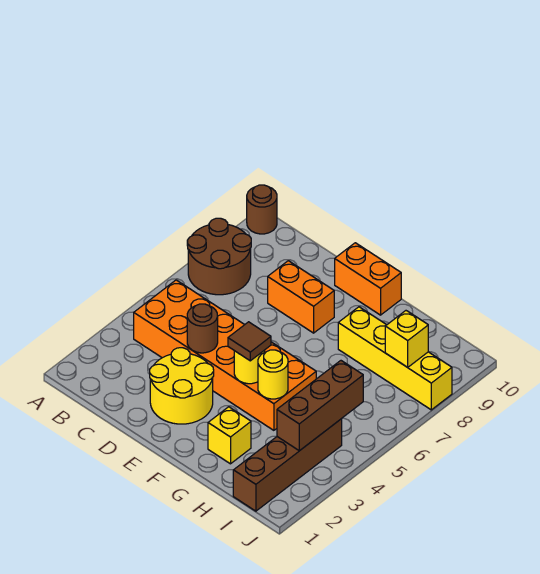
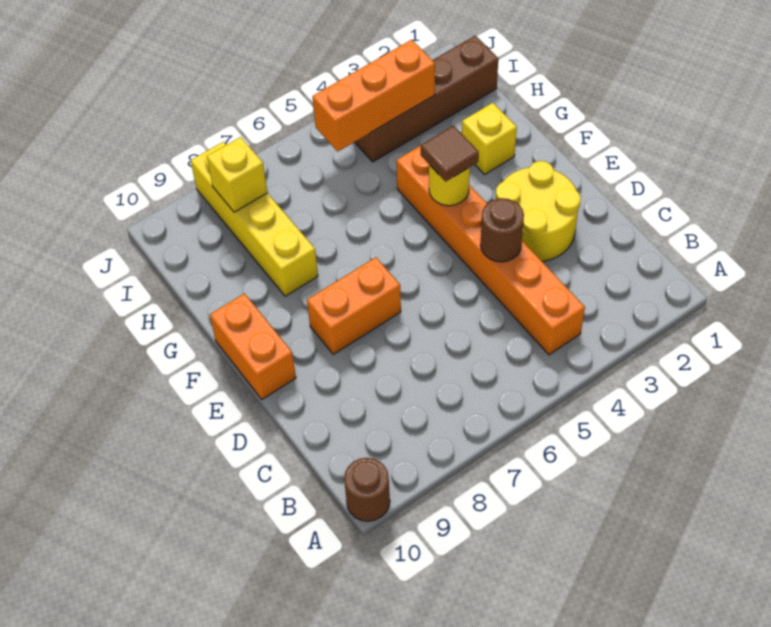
brown round brick A7:B8 level 1 -> none
orange brick B4:G5 level 1 -> orange brick B4:G4 level 1
orange brick D8:E8 level 1 -> orange brick E7:E8 level 1
yellow round brick G4 level 2 -> none
brown brick I3:I5 level 2 -> orange brick I3:I5 level 2

